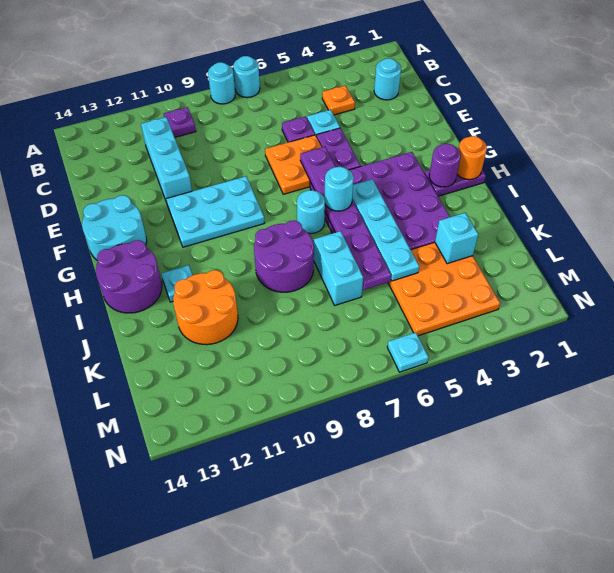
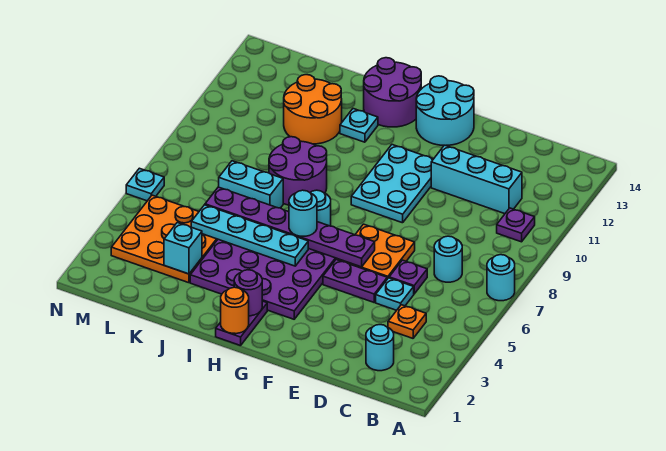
cyan round brick A8 level 1 -> cyan round brick C7 level 1

